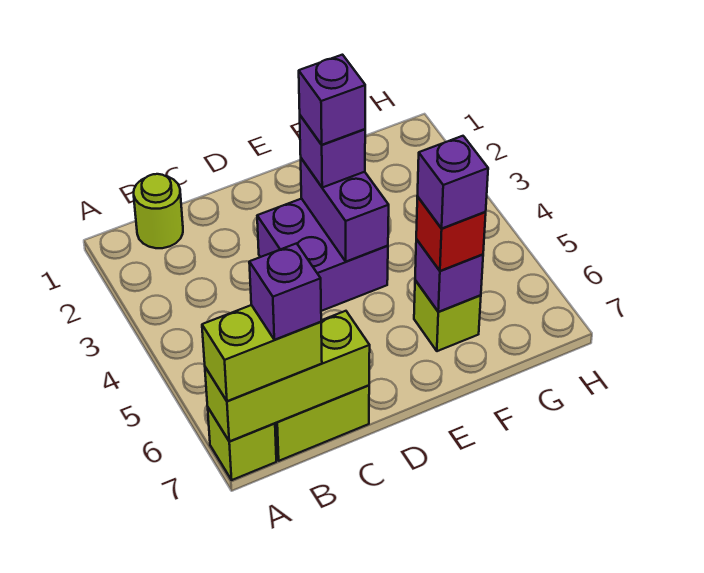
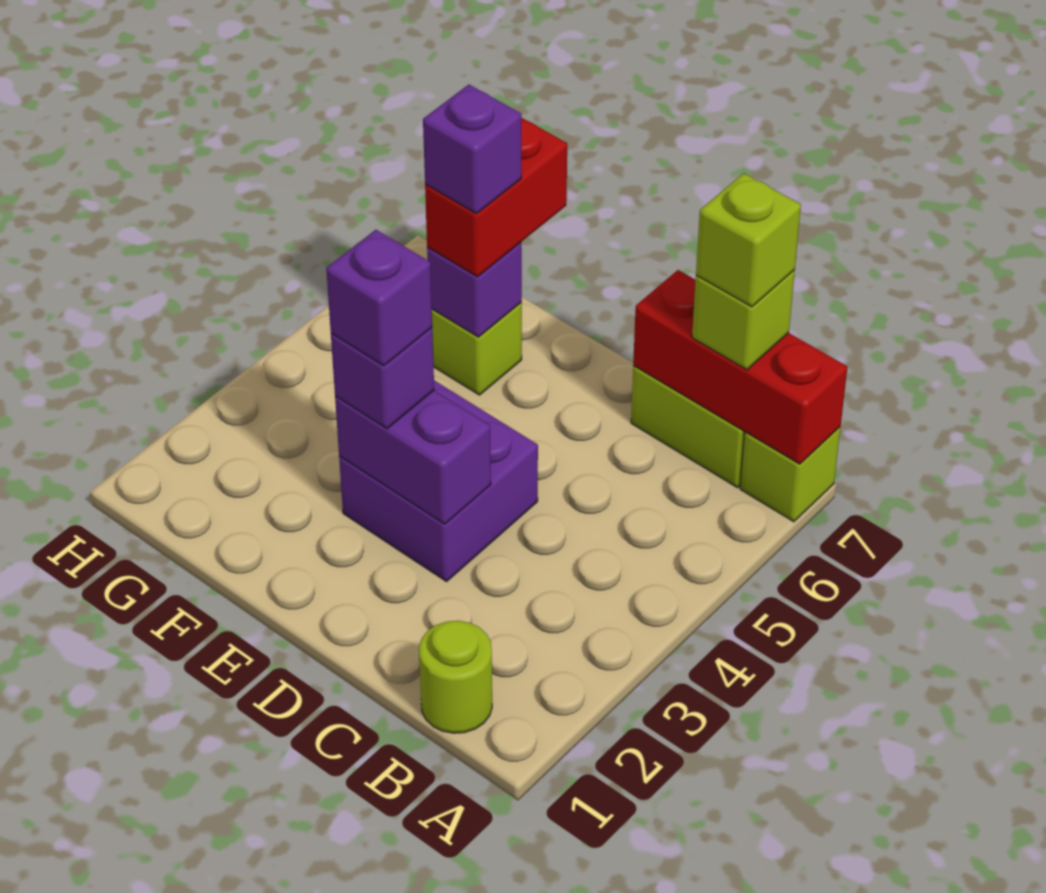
lime brick A7:C7 level 2 -> red brick A7:C7 level 2
lime brick A7:B7 level 3 -> lime brick B7 level 3
purple brick B7 level 4 -> lime brick B7 level 4
purple brick E3:E4 level 2 -> purple brick D3:E3 level 2
red brick F6 level 3 -> red brick F6:F7 level 3

